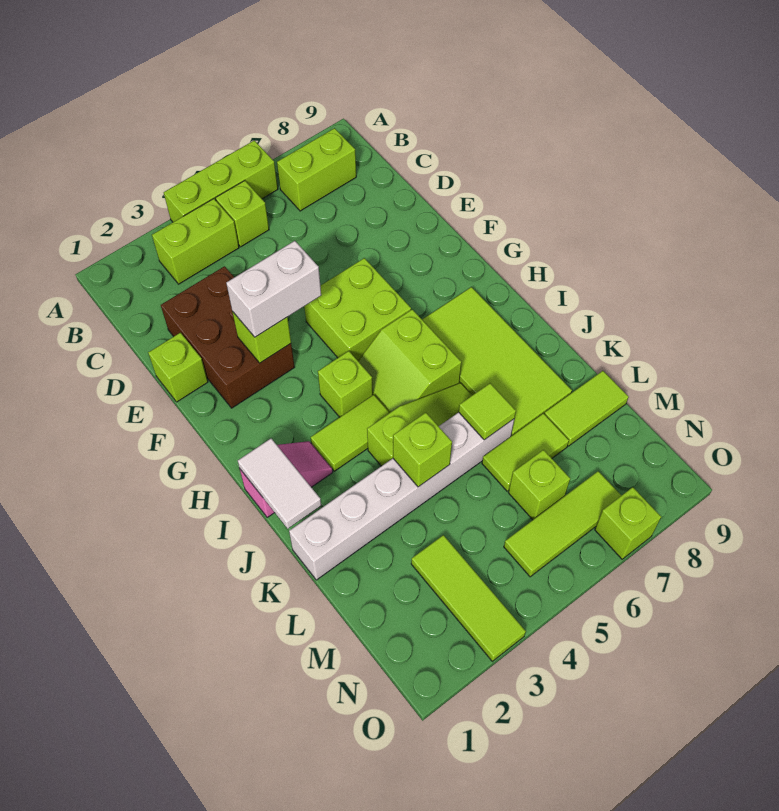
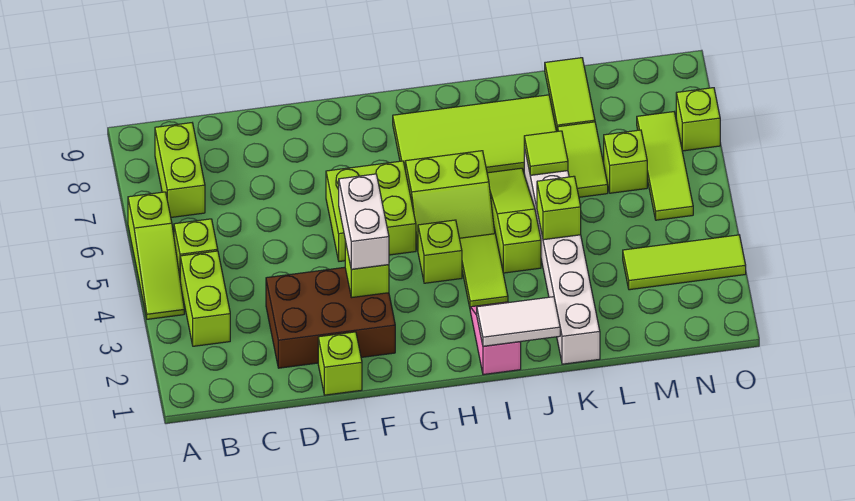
lime brick A4:A6 level 1 -> lime slope A4:A6 level 1 top 6

